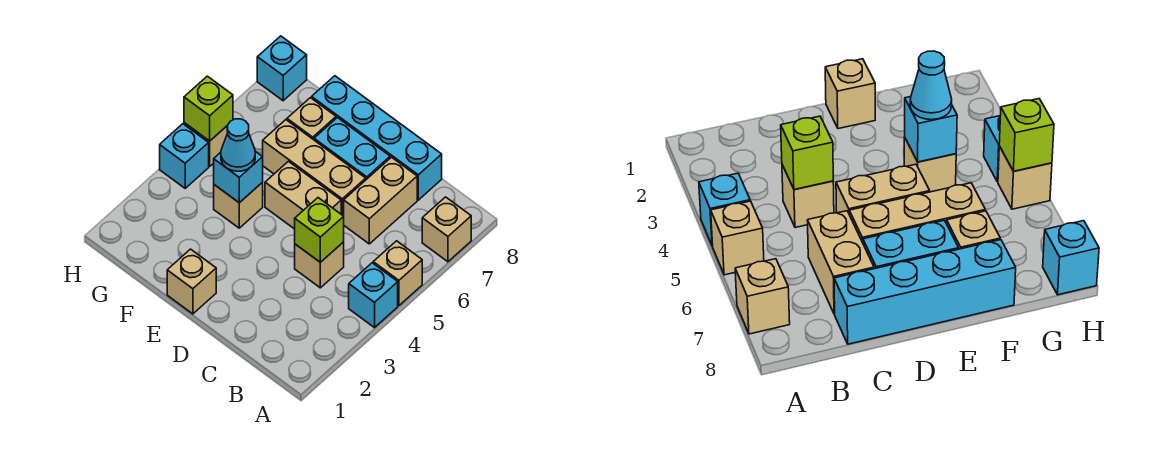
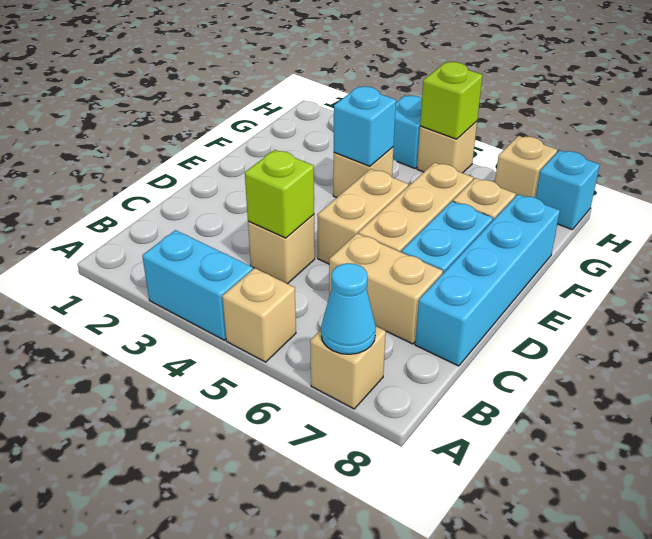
cyan brick A4 level 1 -> cyan brick A3:A4 level 1
tan brick E1 level 1 -> tan brick H7 level 1
cyan cone F4 level 3 -> cyan cone A7 level 2

